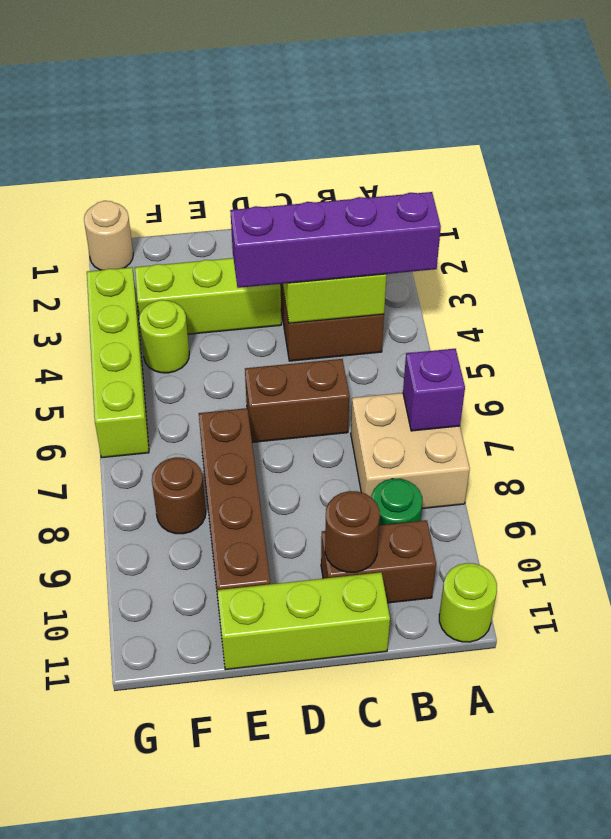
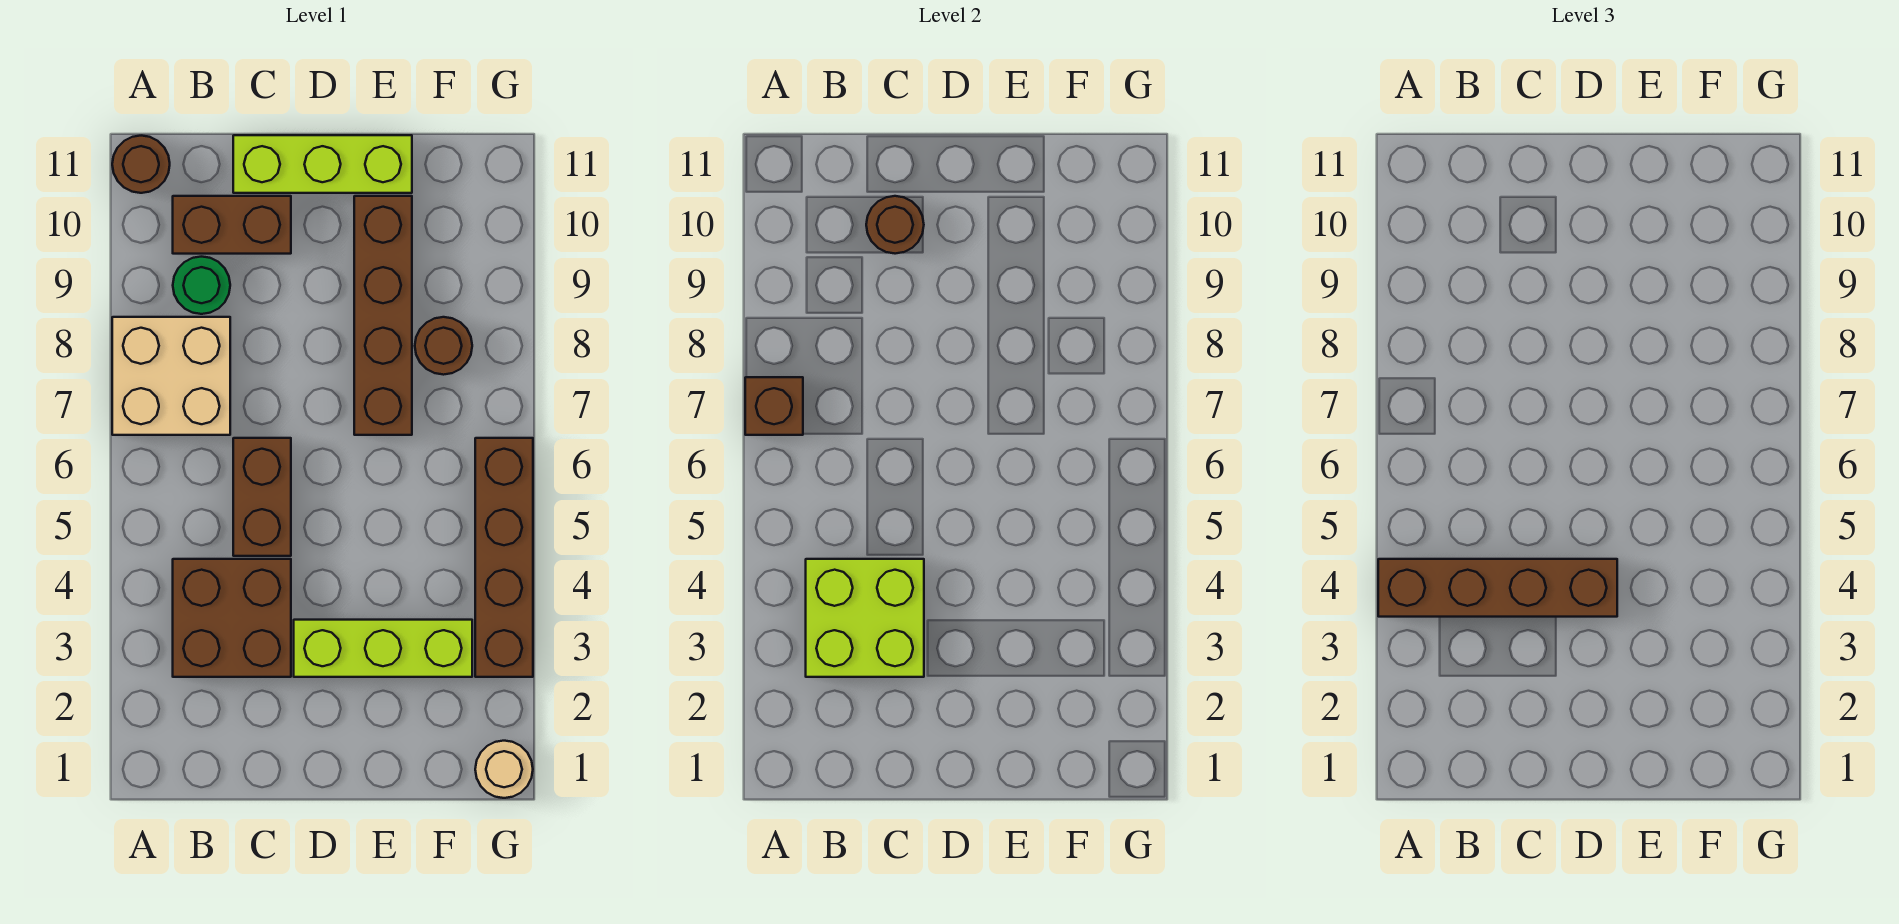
purple brick A4:D4 level 3 -> brown brick A4:D4 level 3
purple brick A7 level 2 -> brown brick A7 level 2
lime round brick A11 level 1 -> brown round brick A11 level 1
brown brick C6:D6 level 1 -> brown brick C5:C6 level 1
lime round brick F4 level 1 -> none
lime brick G3:G6 level 1 -> brown brick G3:G6 level 1

